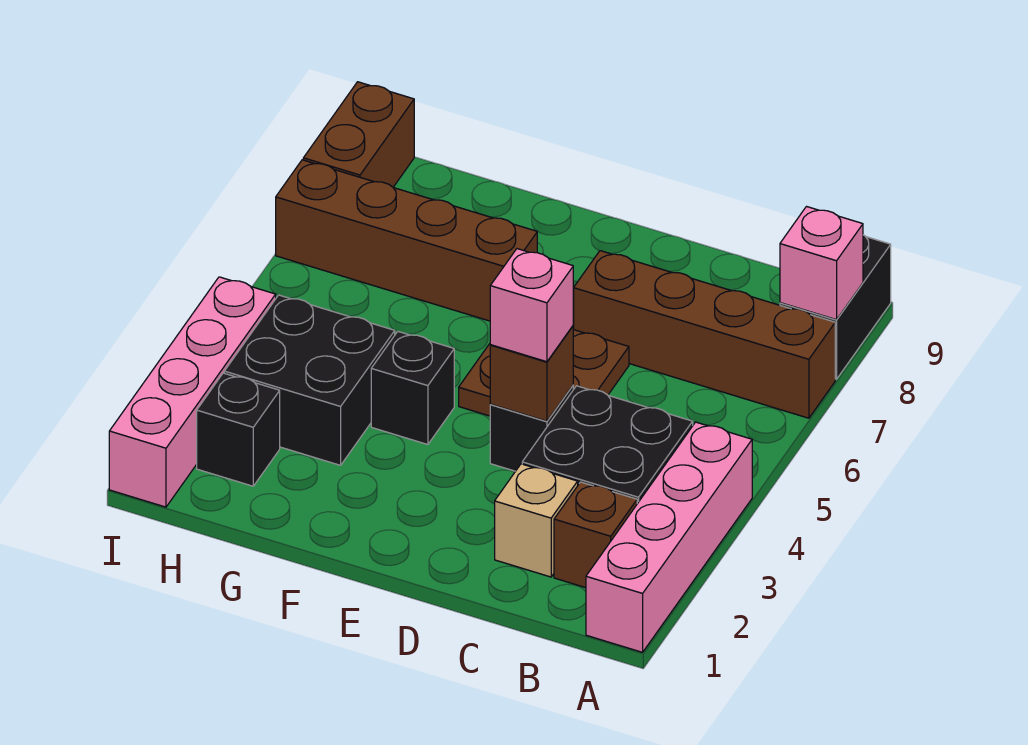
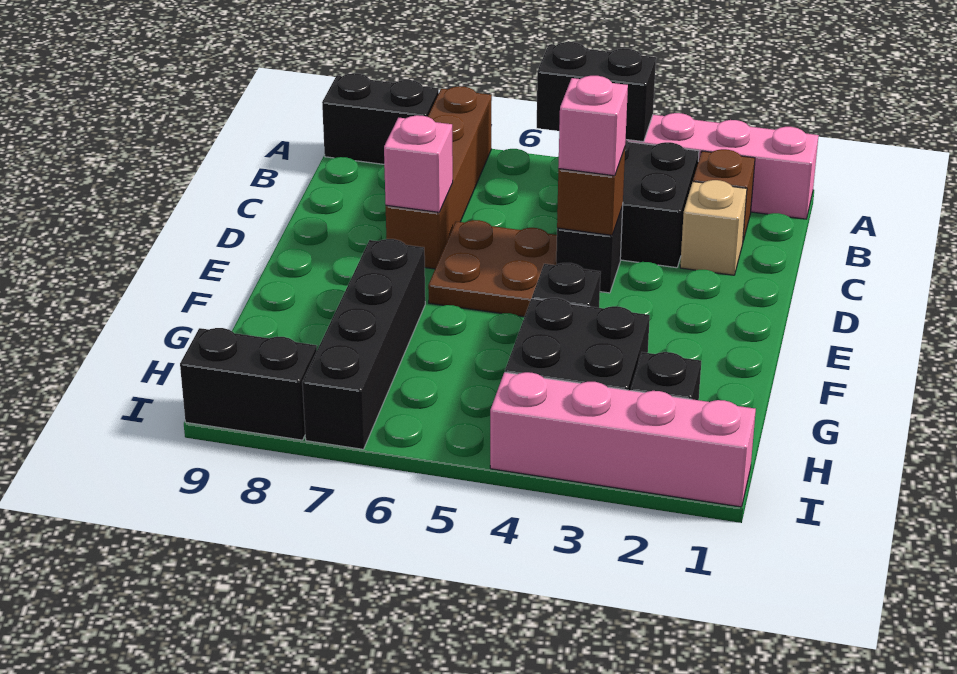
none -> black brick A4:A5 level 2
pink brick A8 level 2 -> pink brick D7 level 2
brown brick F7:I7 level 1 -> black brick F7:I7 level 1
brown brick I8:I9 level 1 -> black brick I8:I9 level 1

